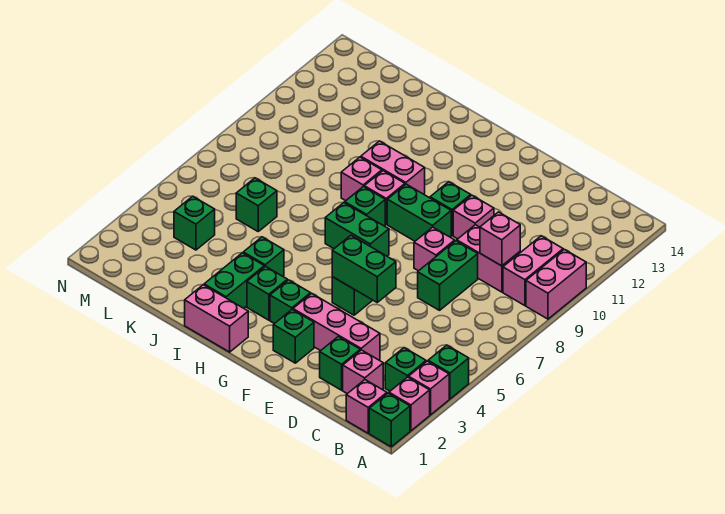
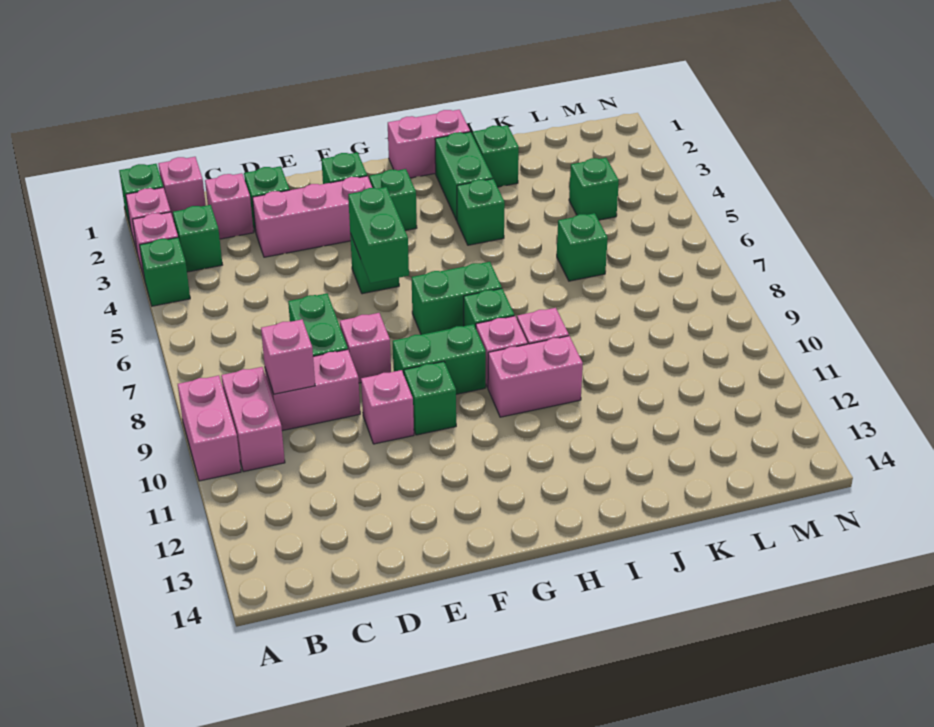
green brick E5:F5 level 2 -> green brick F5:F6 level 2
green brick H3 level 1 -> green brick J2 level 1

